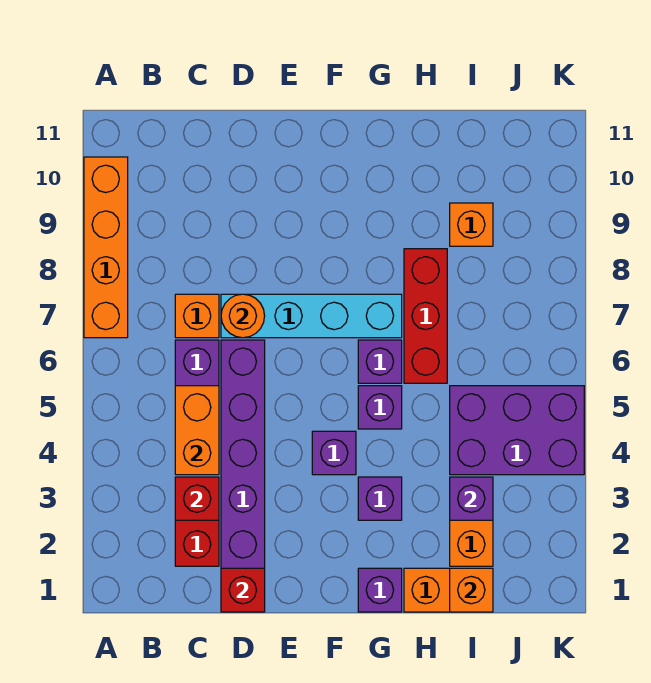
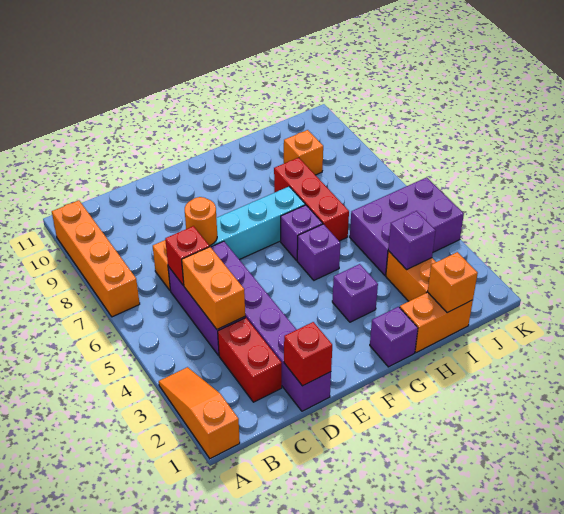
none -> orange slope A1:A3 level 1 top 1
red brick C3 level 2 -> red brick C6 level 2
purple brick F4 level 1 -> none

